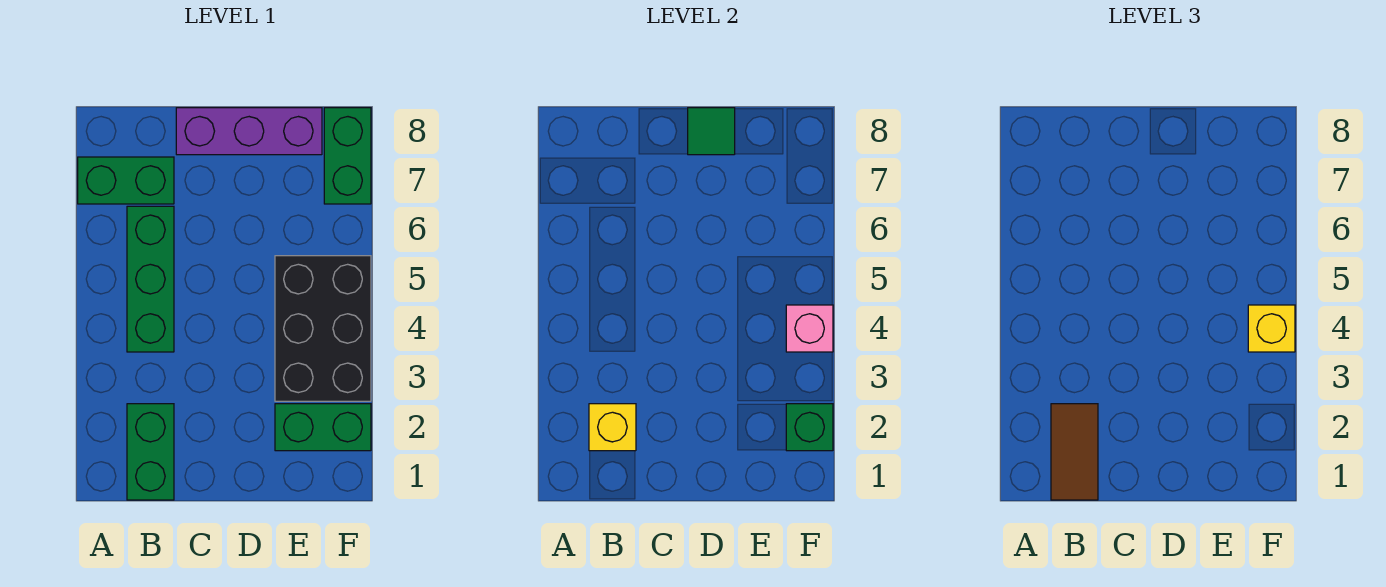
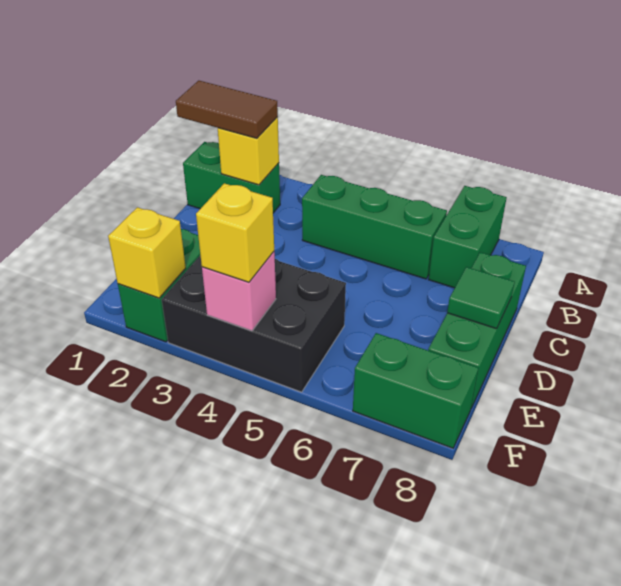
purple brick C8:E8 level 1 -> green brick C8:E8 level 1
green brick F2 level 2 -> yellow brick F2 level 2

